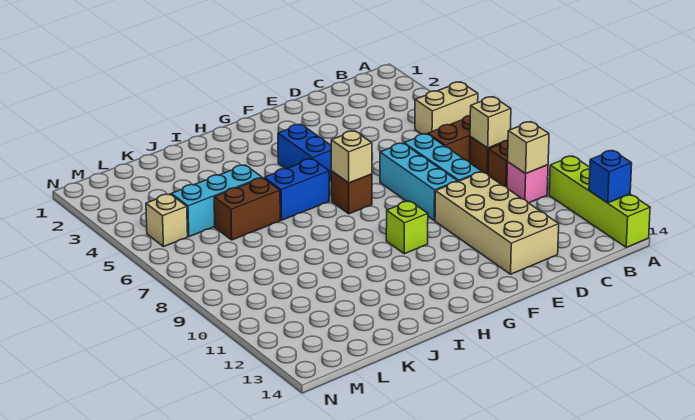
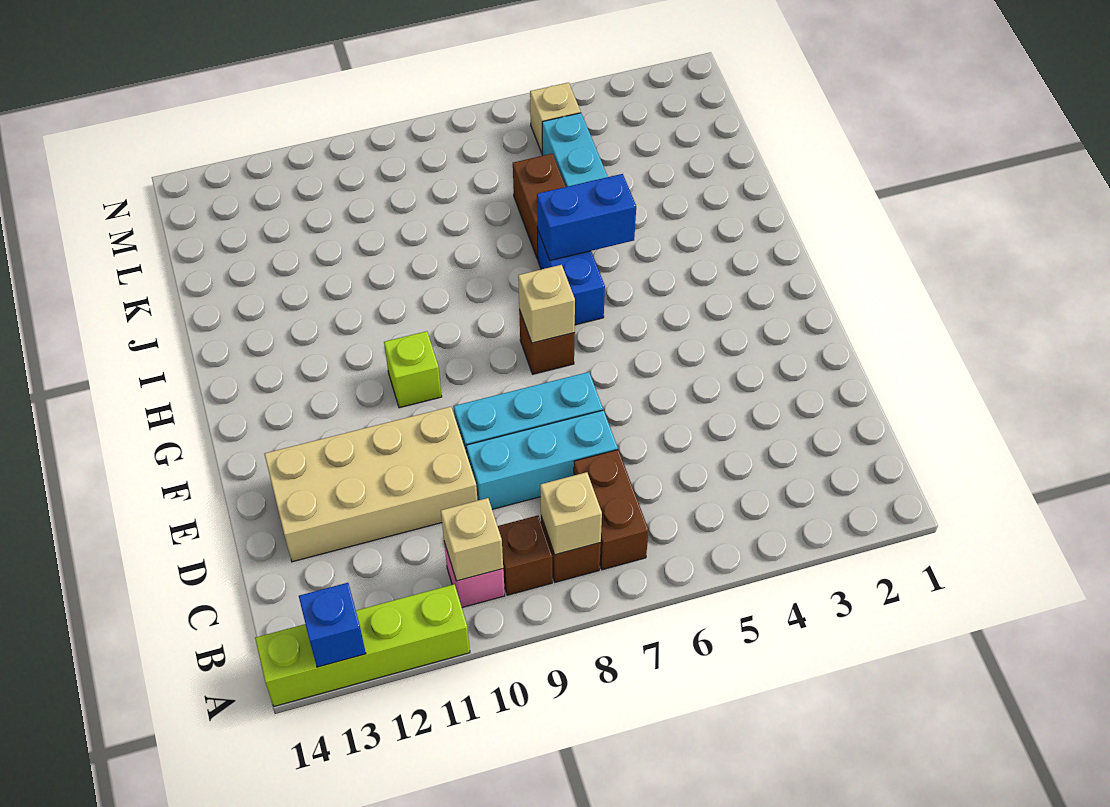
tan brick A5:B5 level 1 -> none
blue brick G4:G5 level 1 -> blue brick I5:I6 level 2

